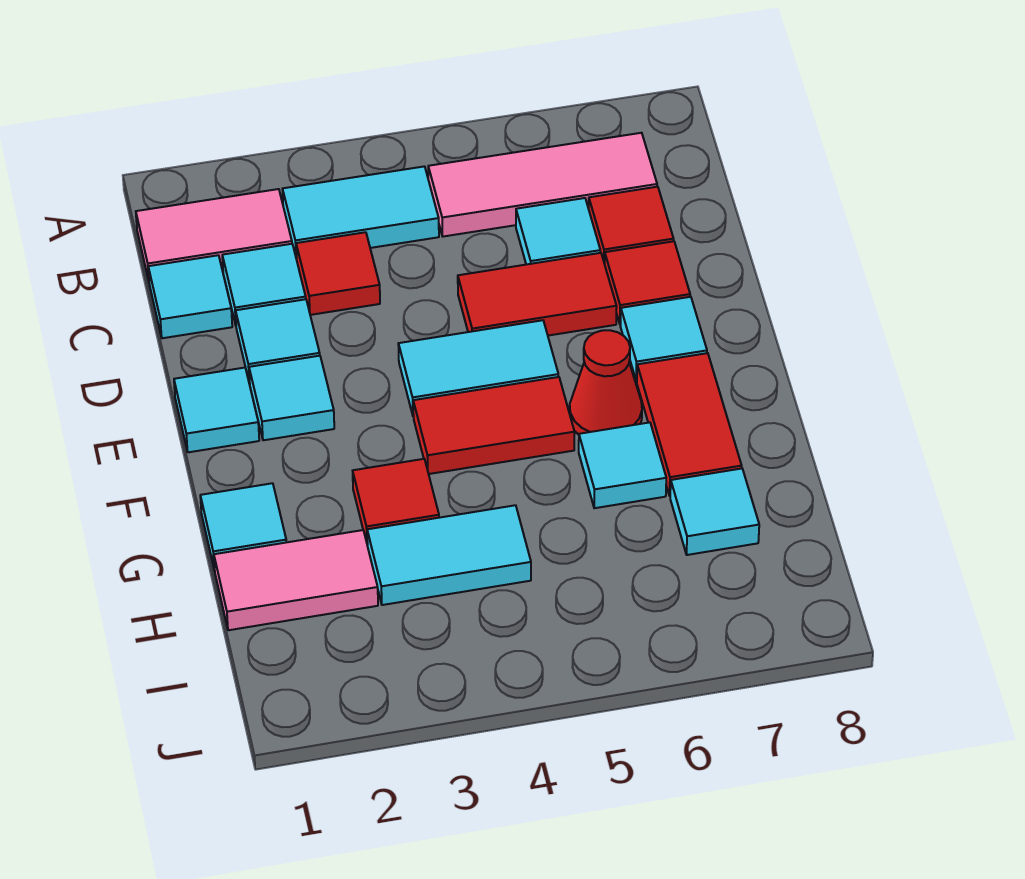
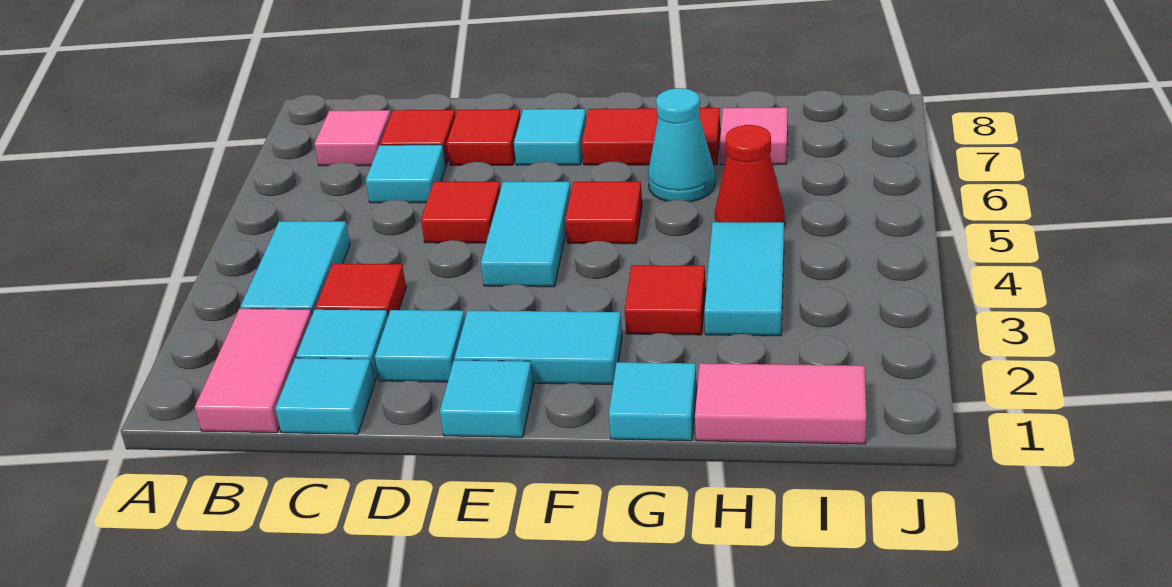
pink tile B5:B7 level 1 -> pink tile B7 level 1
red tile D5:D6 level 1 -> red tile D5 level 1
cyan tile E2 level 1 -> cyan tile E2:F2 level 1
red tile F4:F5 level 1 -> red tile F5 level 1
red cone F6 level 1 -> red cone H5 level 1
cyan tile G6 level 1 -> cyan cone G6 level 1
pink tile H1:H2 level 1 -> pink tile H1:I1 level 1
cyan tile H7 level 1 -> pink tile H7 level 1

